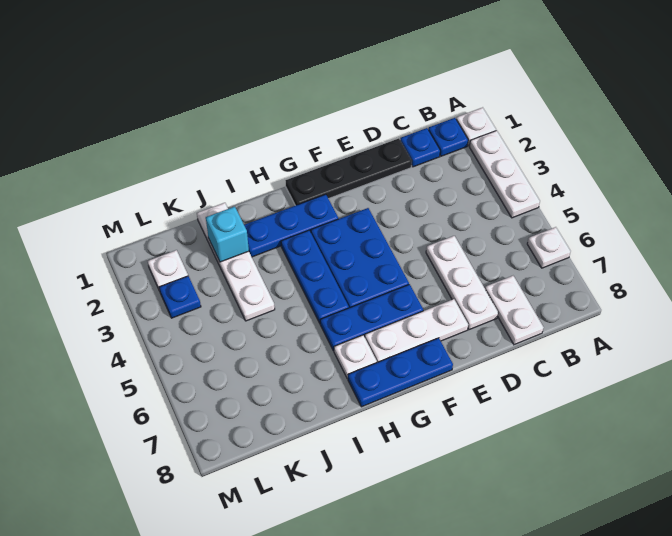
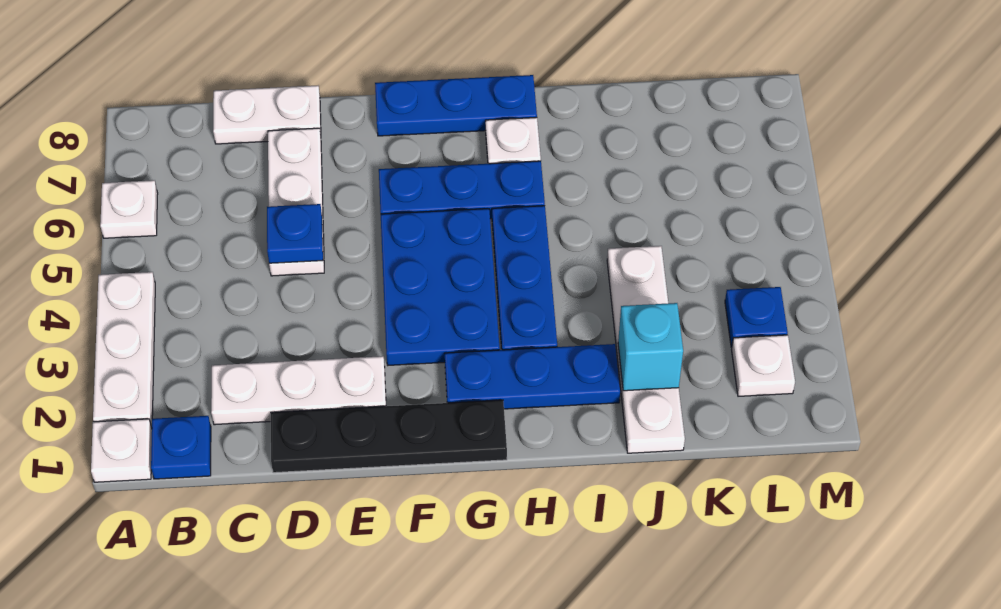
blue plate C1 level 1 -> blue plate D5 level 2
white plate C7:C8 level 1 -> white plate C8:D8 level 1
white plate E7:G7 level 1 -> white plate C2:E2 level 1

